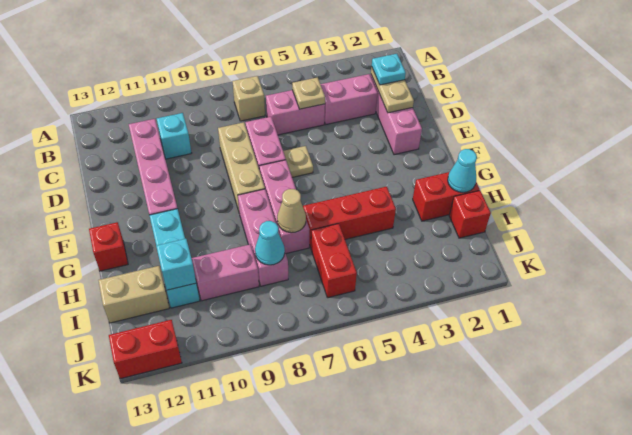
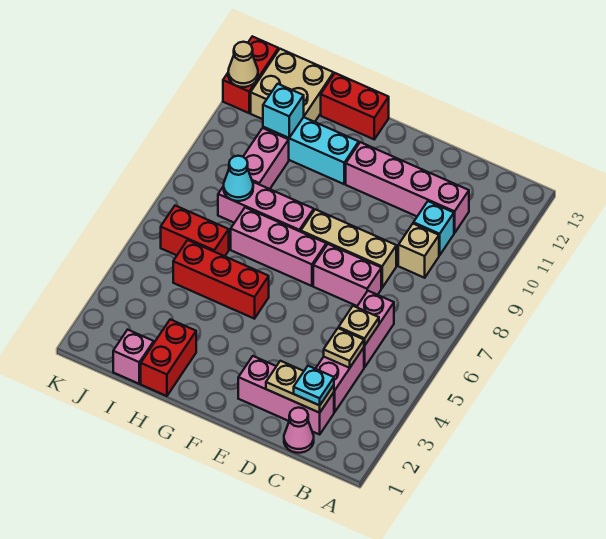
tan brick B7 level 1 -> tan brick C9 level 1
none -> pink cone C1 level 1
tan plate E6 level 1 -> tan plate C4 level 2
red brick G13 level 1 -> red brick G13:H13 level 1
cyan cone H1 level 2 -> none
red brick H4:H6 level 1 -> red brick G5:I5 level 1
tan cone H7 level 2 -> tan cone K12 level 2
red brick I1 level 1 -> pink brick I1 level 1
tan brick I12:I13 level 1 -> tan brick I12:J13 level 1

